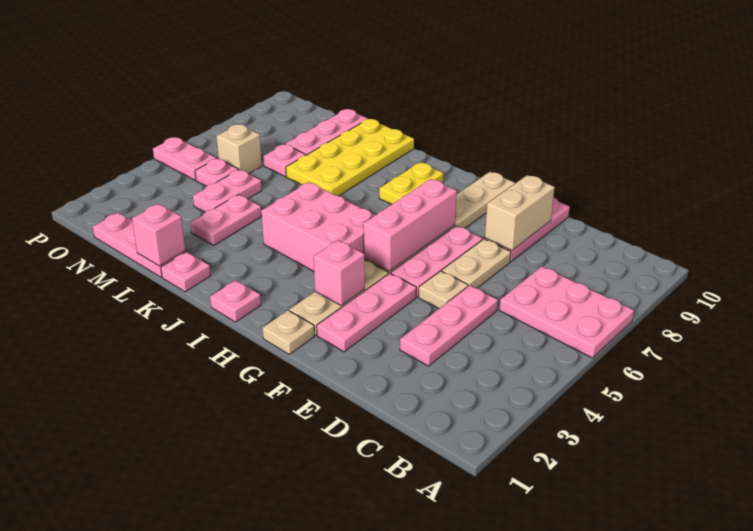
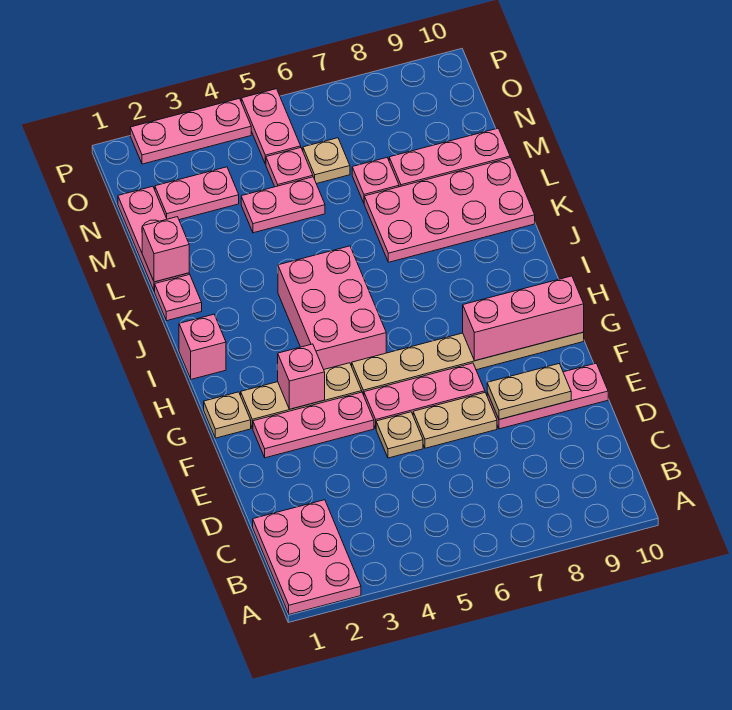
pink plate A6:C7 level 1 -> pink plate A1:C2 level 1
pink plate D3:D5 level 1 -> pink plate P2:P4 level 1
tan brick E8:E9 level 2 -> tan plate E8:E9 level 2
pink brick G5:G7 level 2 -> pink brick G8:G10 level 2
pink plate I1 level 1 -> pink brick I1 level 1
yellow plate I8:I9 level 1 -> none
yellow plate K7:L10 level 1 -> pink plate K7:L10 level 1
pink plate L3:L4 level 1 -> pink plate N2:N3 level 1
tan brick N6 level 1 -> tan plate N6 level 1

